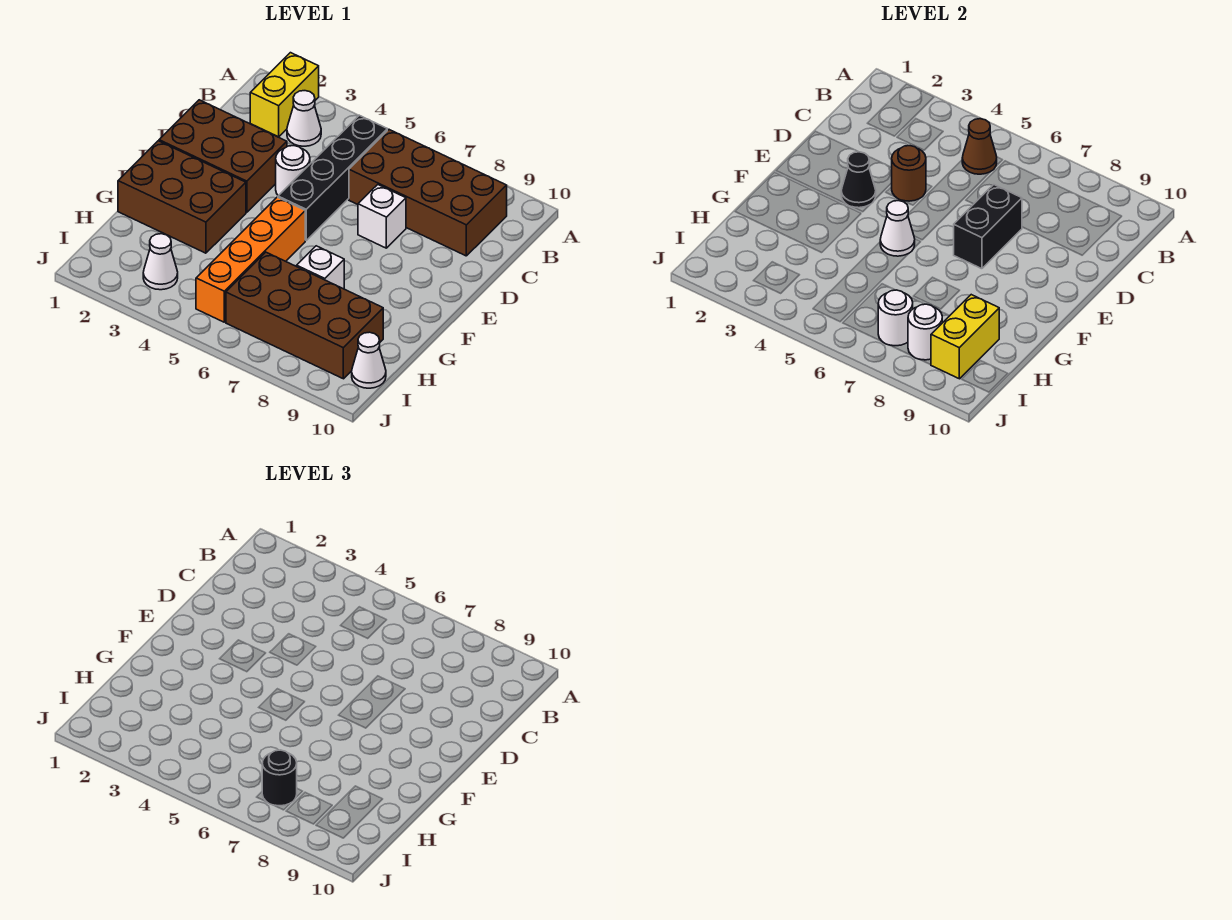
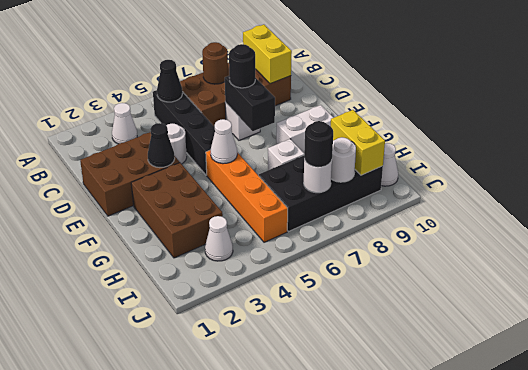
yellow brick A2:B2 level 1 -> yellow brick B9:C9 level 2
brown cone B5 level 2 -> black cone B5 level 2
brown round brick D4 level 2 -> brown round brick B7 level 2
none -> black round brick D7 level 3
brown brick F1:G3 level 1 -> brown brick F2:H3 level 1
none -> white brick F8:F9 level 1
brown brick H6:I9 level 1 -> black brick H6:I9 level 1

